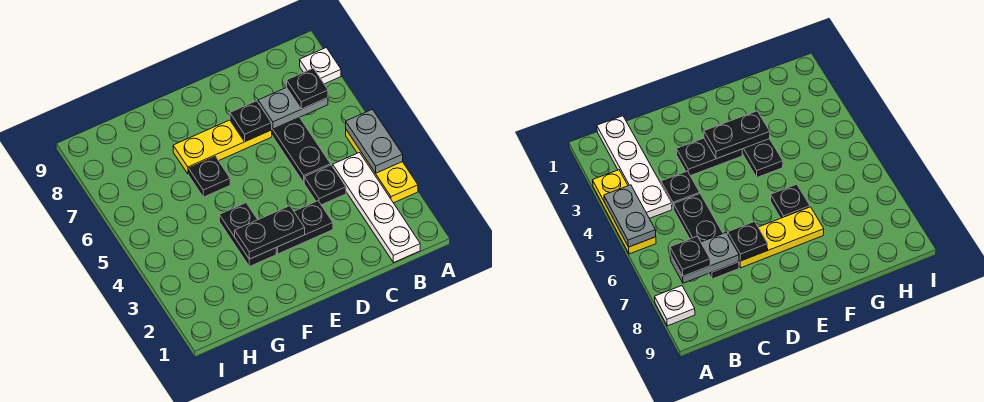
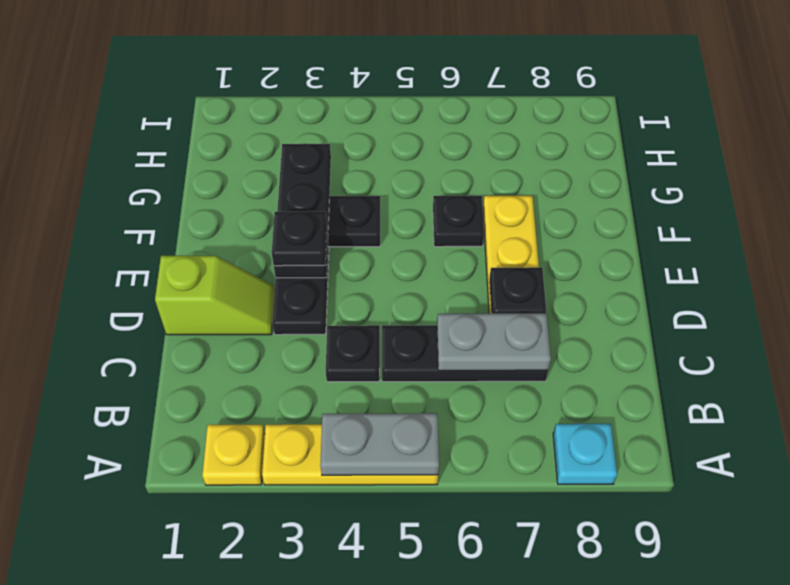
none -> yellow plate A2 level 1
white plate A8 level 1 -> cyan plate A8 level 1
white plate B1:B4 level 1 -> none
grey plate B7:C7 level 2 -> grey plate C6:C7 level 2
black plate B7 level 3 -> black plate E3 level 3
none -> lime slope D1:D2 level 1 top 1
black plate E3:F3 level 2 -> black plate E3:G3 level 2

